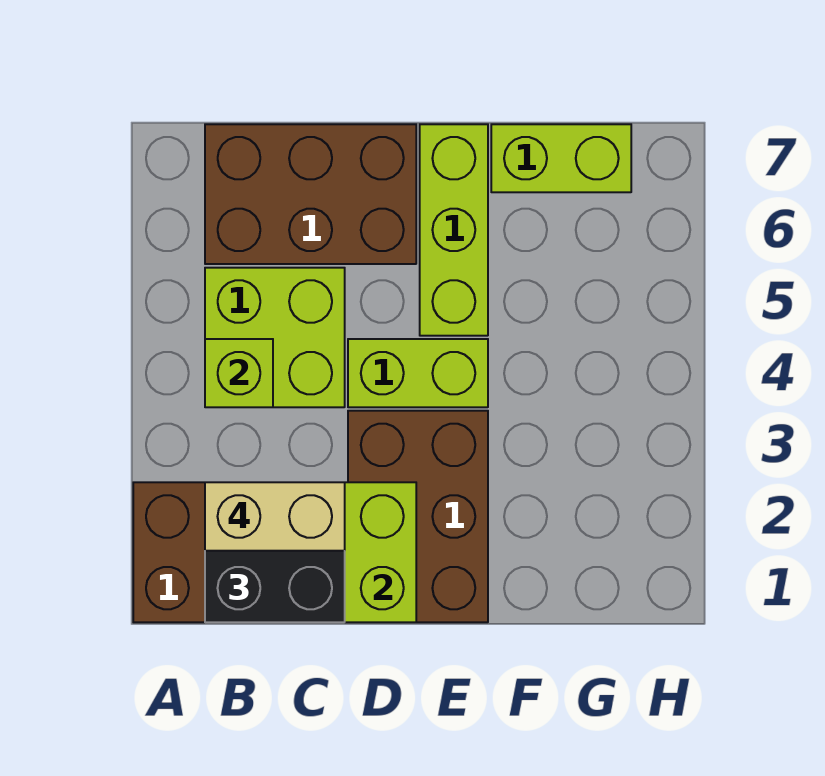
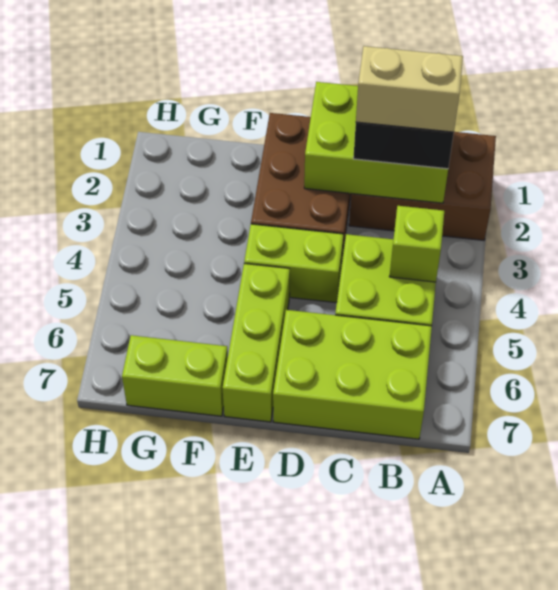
brown brick B6:D7 level 1 -> lime brick B6:D7 level 1

